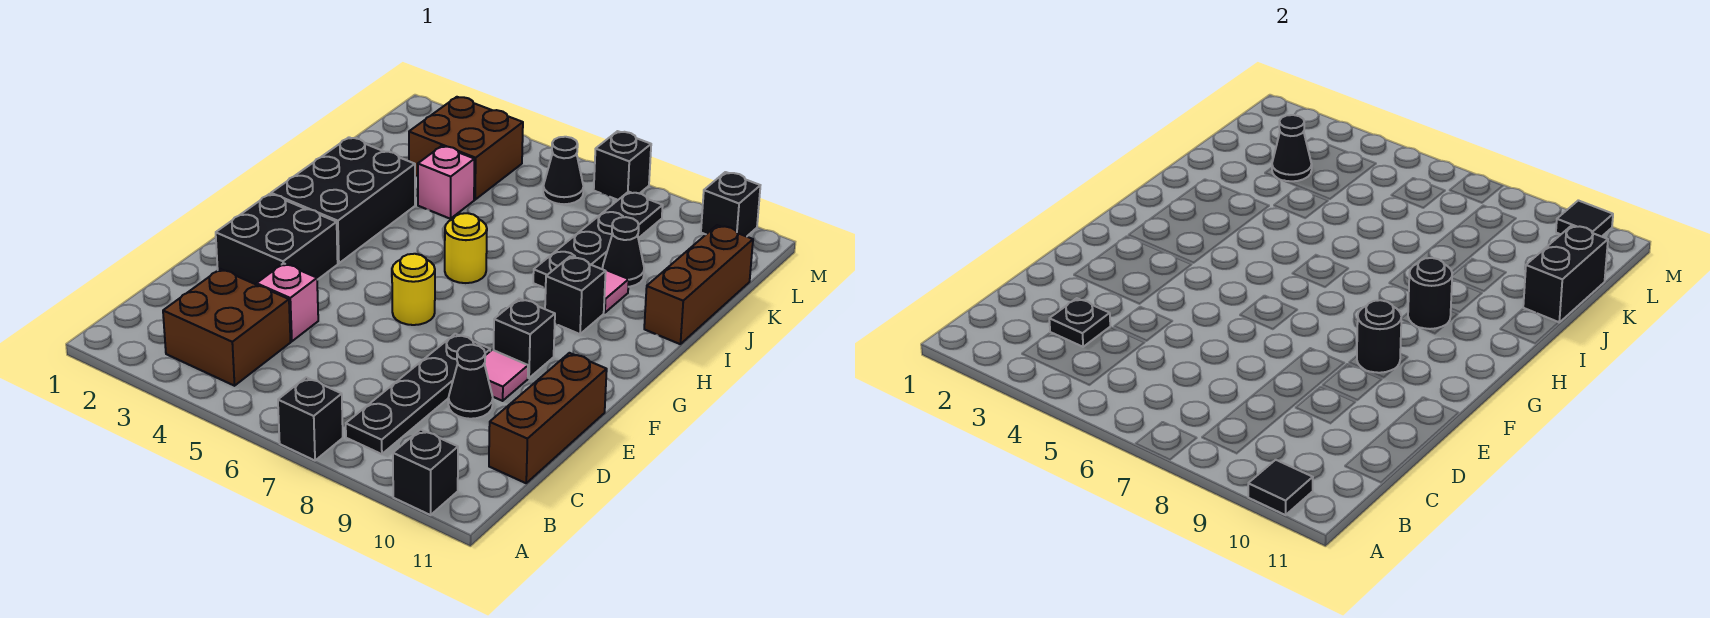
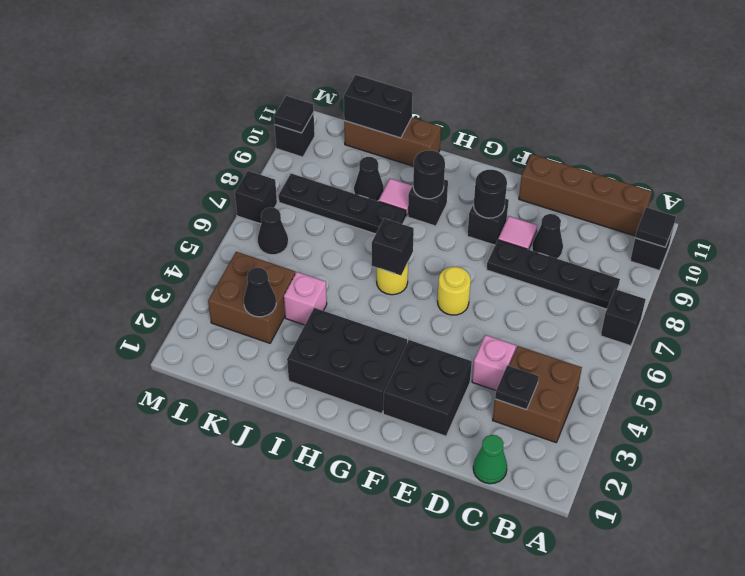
none -> green cone C1 level 1
brown brick C11:E11 level 1 -> brown brick B11:E11 level 1
none -> black brick H6 level 2

